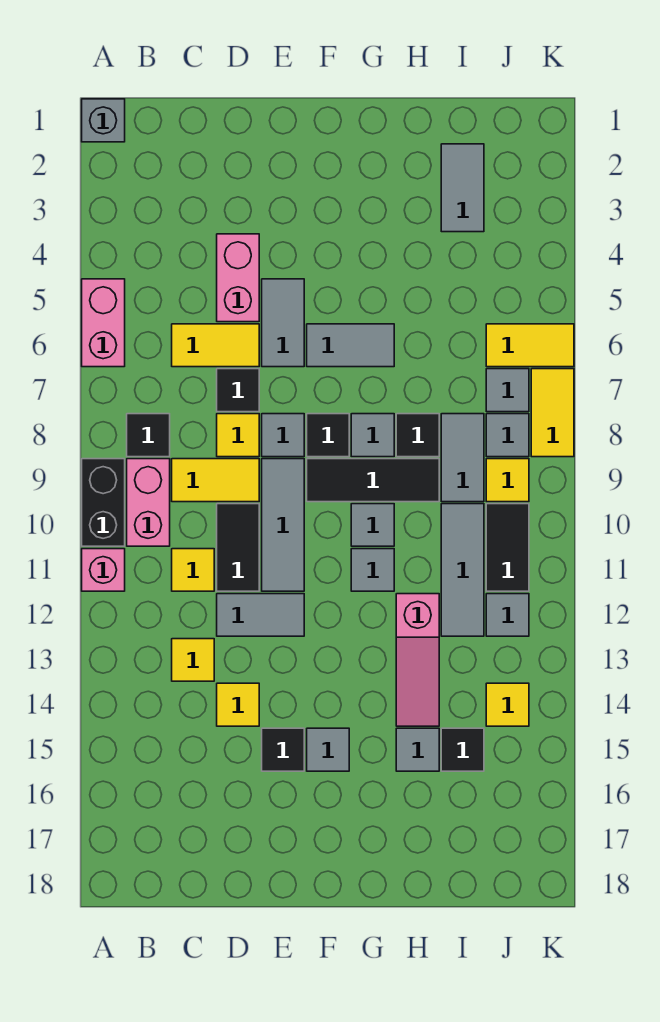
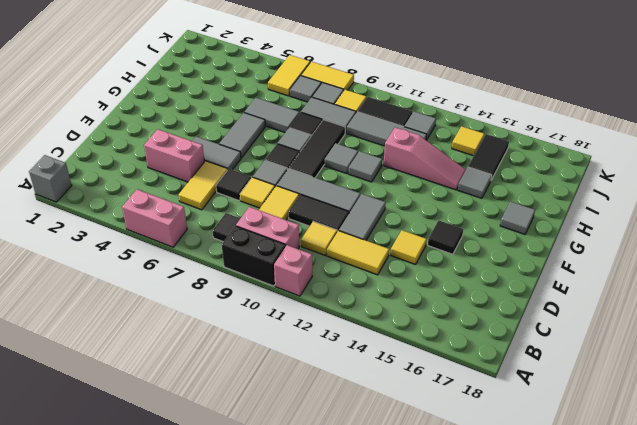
yellow tile C13 level 1 -> yellow tile C12:C13 level 1
grey tile F15 level 1 -> grey tile G17 level 1
grey tile I2:I3 level 1 -> grey tile H6:H7 level 1
black tile I15 level 1 -> black tile I15:J15 level 1

